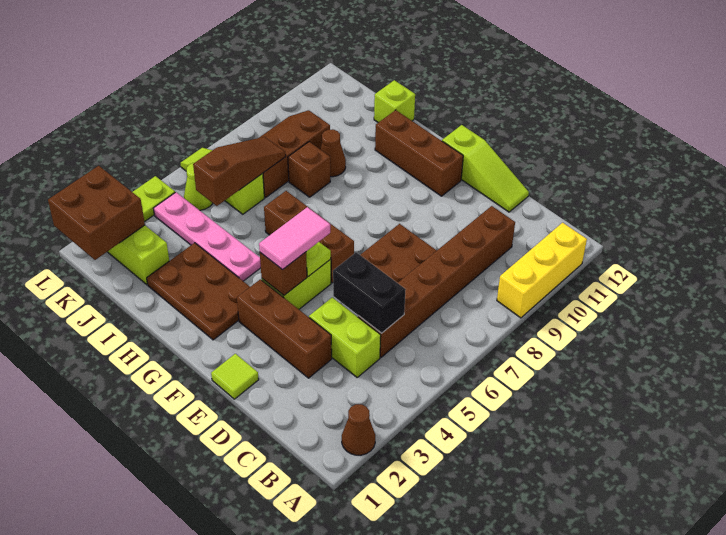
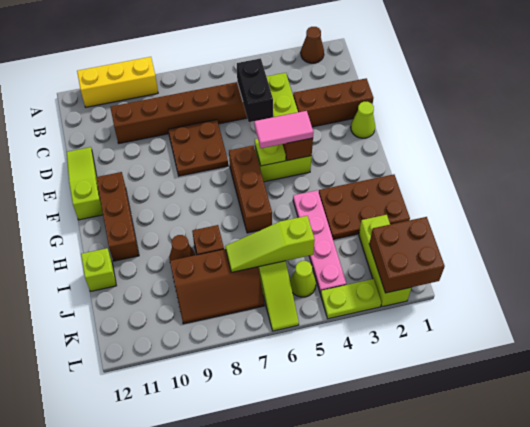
brown brick D3:F3 level 1 -> brown brick D1:D3 level 1
lime tile E1 level 1 -> lime cone E1 level 1
brown plate G2:I3 level 1 -> brown plate H1:I3 level 1
brown slope J5:J7 level 2 top 5 -> lime slope J5:J7 level 2 top 5

